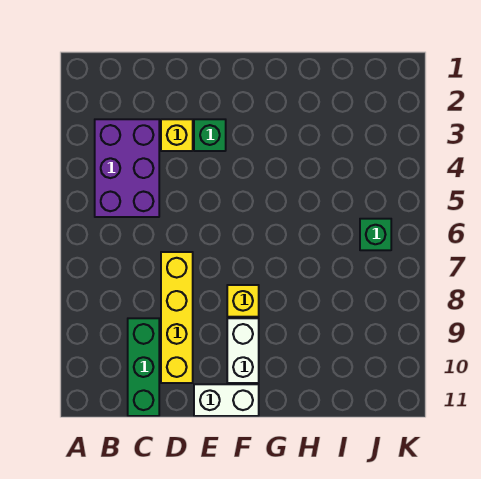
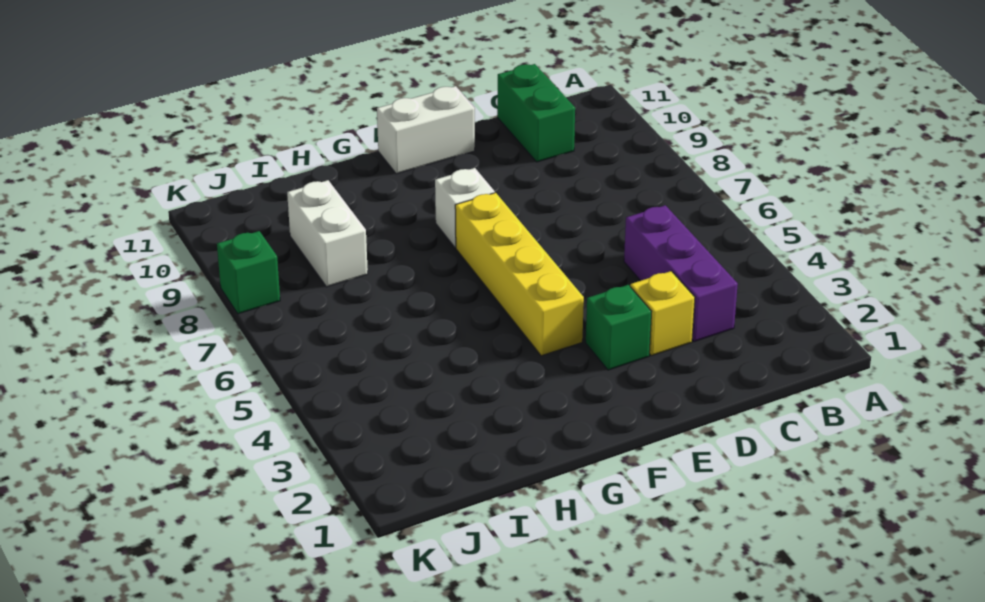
purple brick B3:C5 level 1 -> purple brick C3:C5 level 1
green brick C9:C11 level 1 -> green brick C10:C11 level 1
yellow brick D7:D10 level 1 -> yellow brick F4:F7 level 1
yellow brick F8 level 1 -> white brick F8 level 1
white brick F9:F10 level 1 -> white brick I8:I9 level 1
green brick J6 level 1 -> green brick K8 level 1

